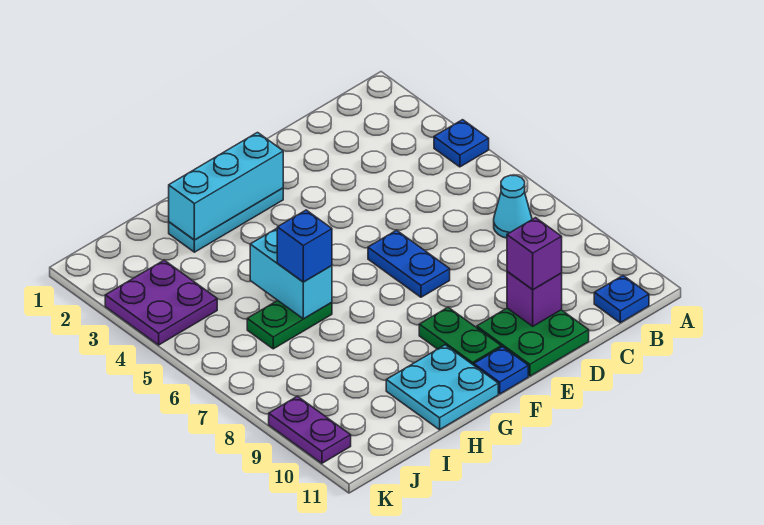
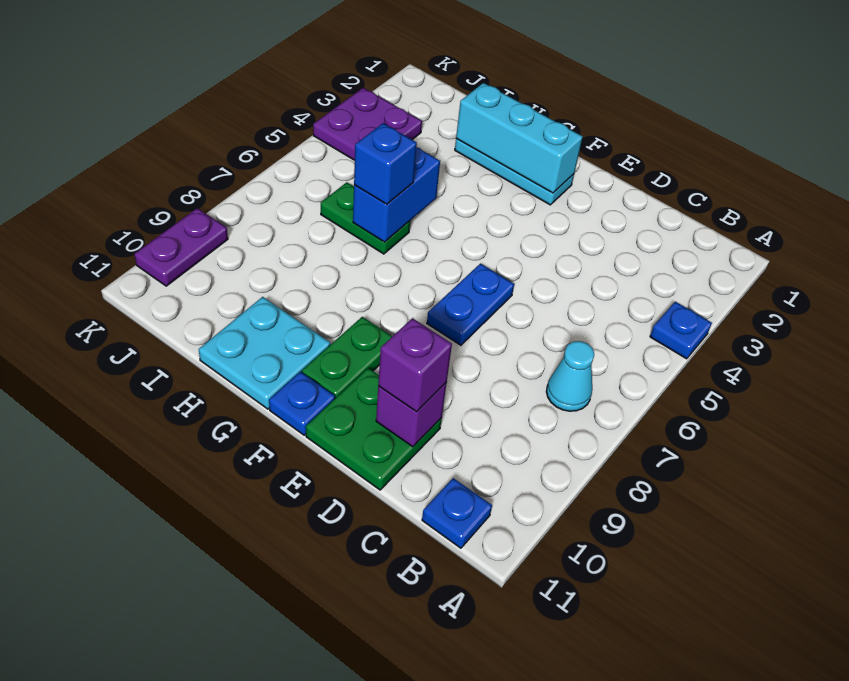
cyan brick H5:H6 level 2 -> blue brick H5:H6 level 2

